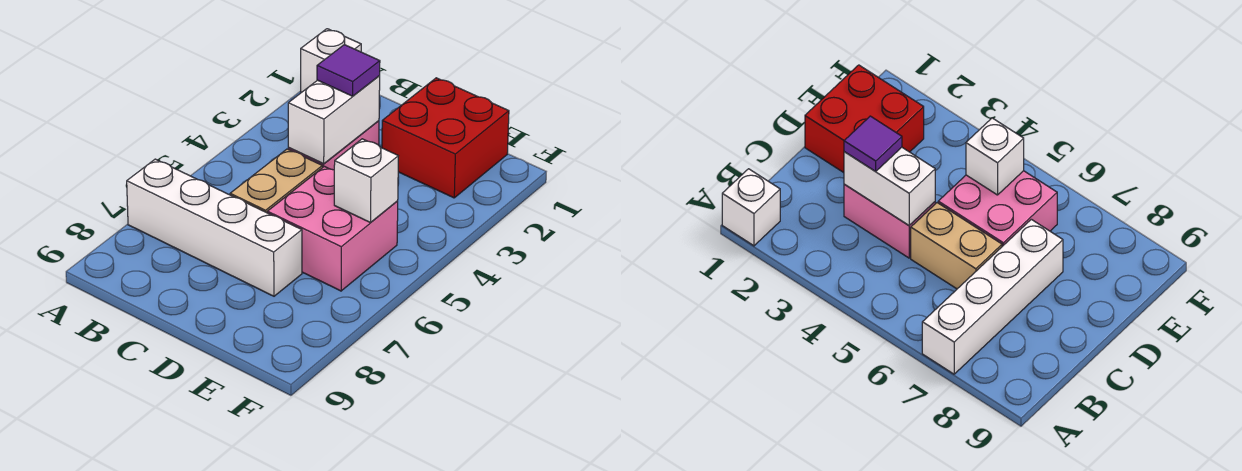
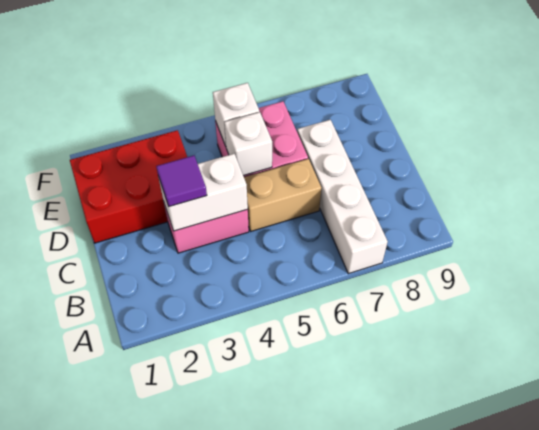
white brick A1 level 1 -> white brick D5 level 2
red brick D1:E2 level 1 -> red brick D1:E3 level 1

